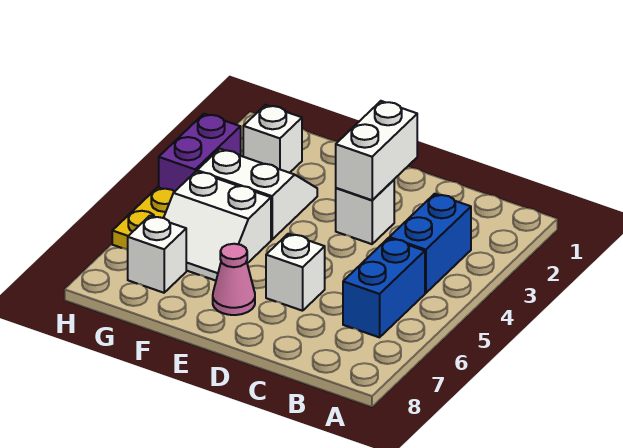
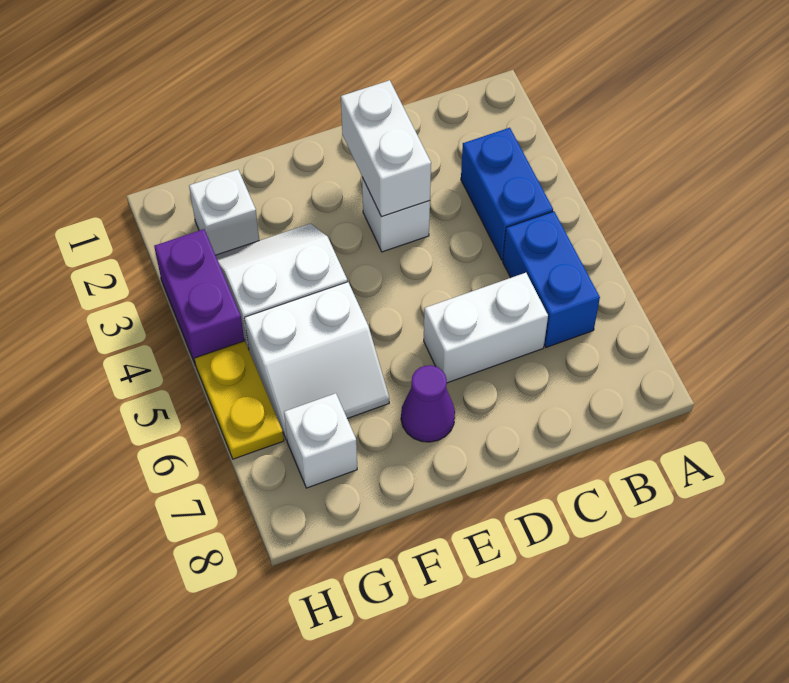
white brick D6 level 1 -> white brick C6:D6 level 1
pink cone E7 level 1 -> purple cone E7 level 1

